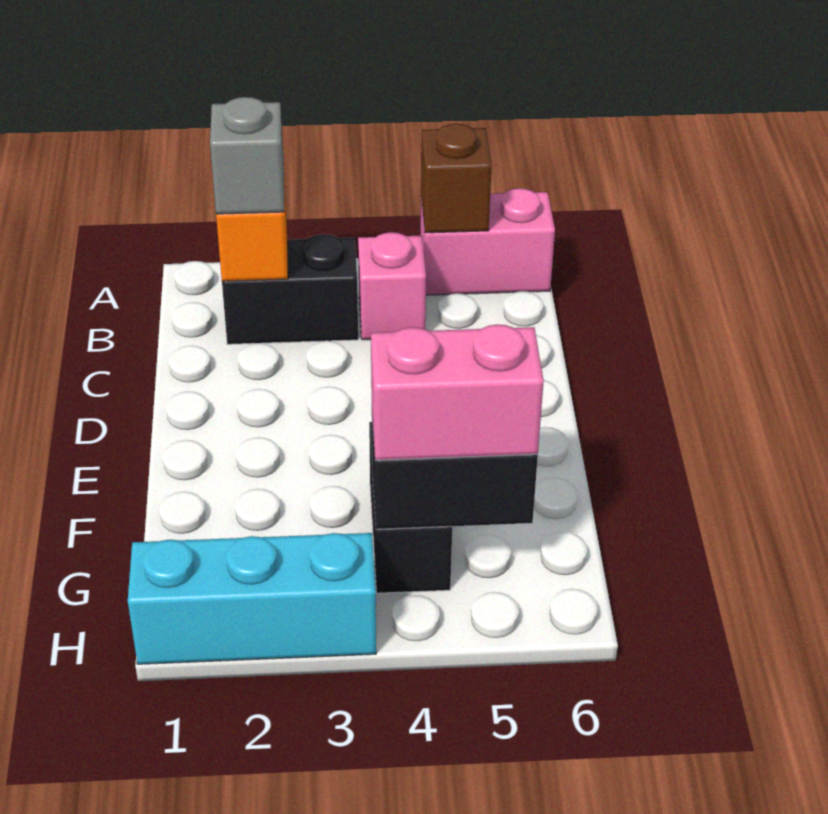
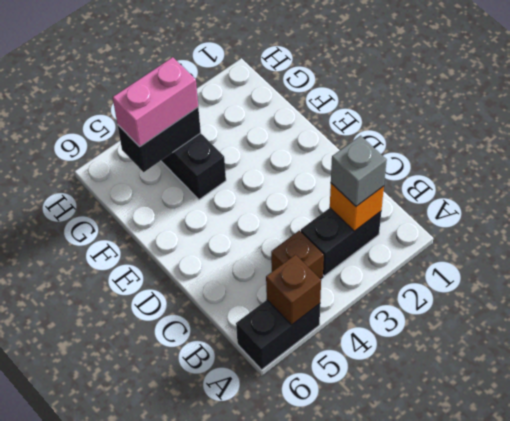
pink brick A5:A6 level 1 -> black brick A5:A6 level 1
pink brick B4 level 1 -> brown brick B4 level 1
cyan brick H1:H3 level 1 -> none

